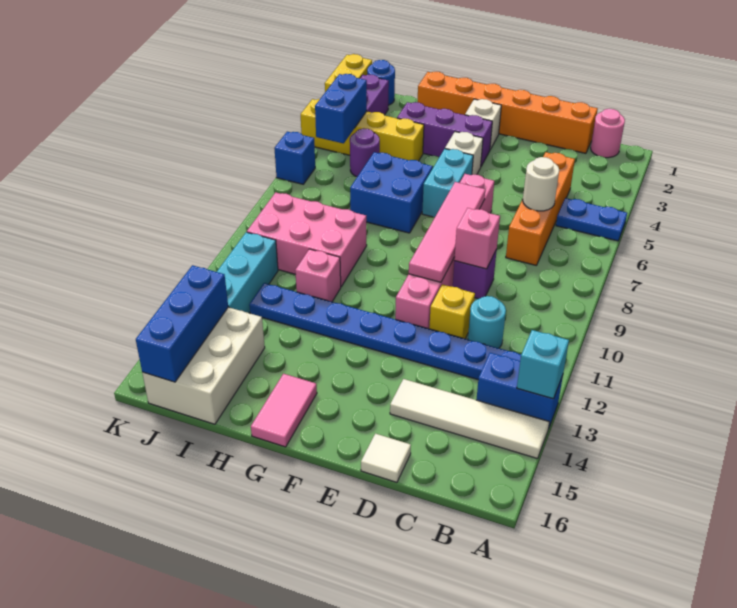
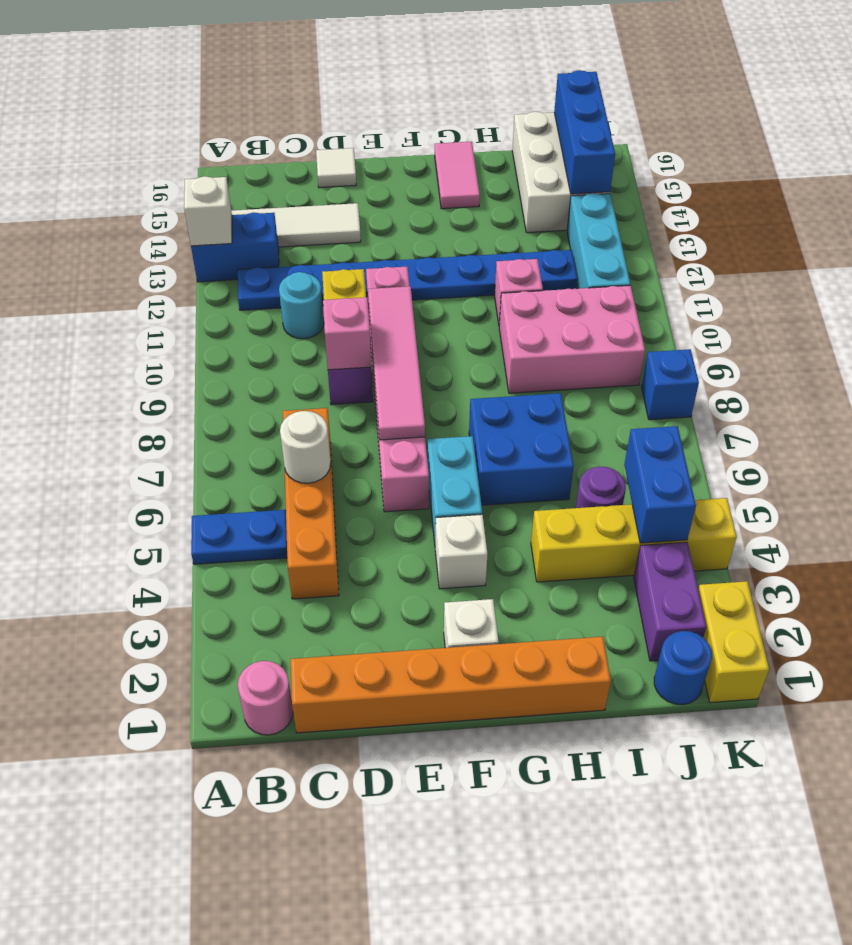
cyan brick A13 level 2 -> white brick A13 level 2
purple brick F3:H3 level 1 -> none
blue brick K6 level 1 -> blue brick K8 level 1

